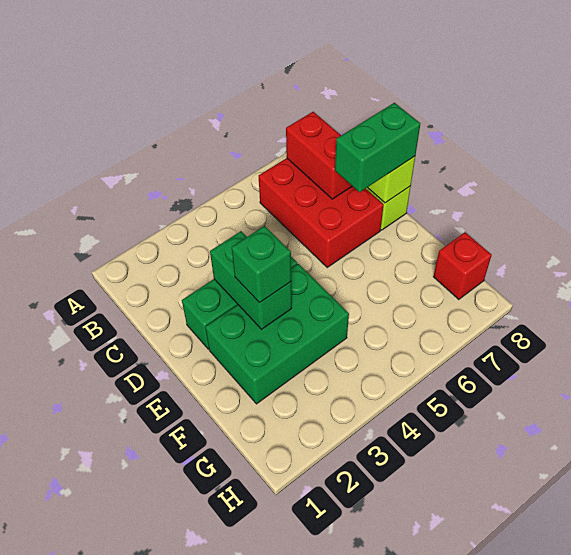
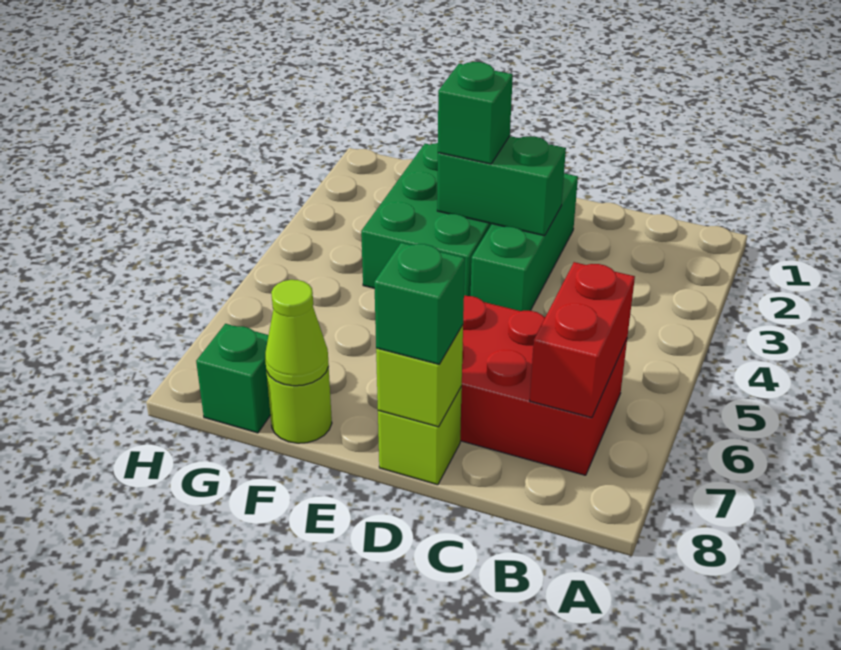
red brick B7:C7 level 2 -> red brick B6:B7 level 2
green brick D7:D8 level 3 -> green brick D8 level 3
none -> lime round brick F8 level 1
none -> lime cone F8 level 2
red brick G8 level 1 -> green brick G8 level 1

